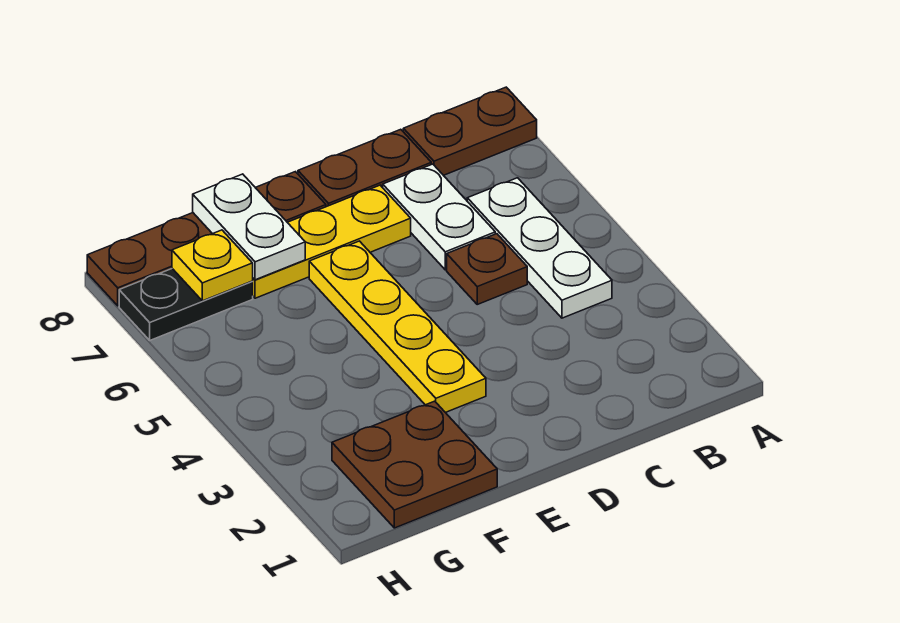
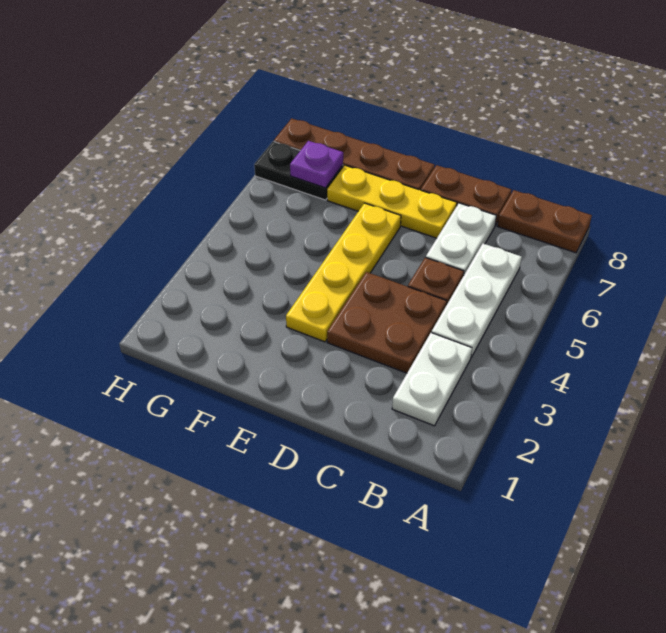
brown plate F1:G2 level 1 -> brown plate C3:D4 level 1
white plate F7:F8 level 2 -> white plate B2:B3 level 1
yellow plate G7 level 2 -> purple plate G7 level 2

